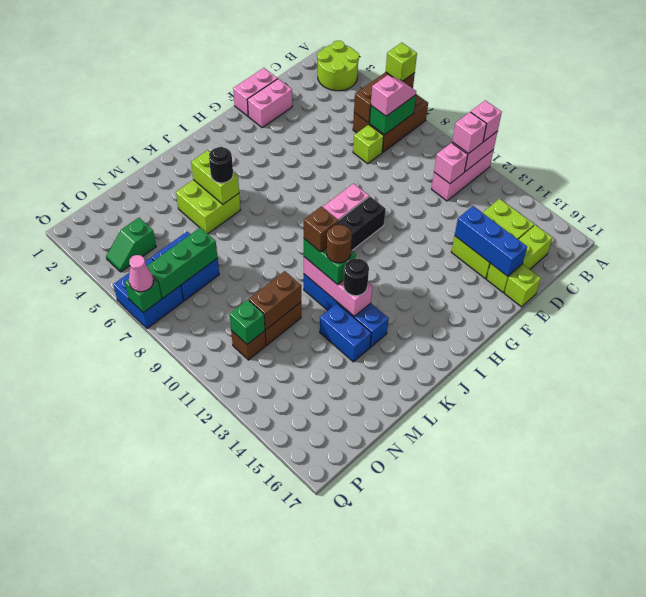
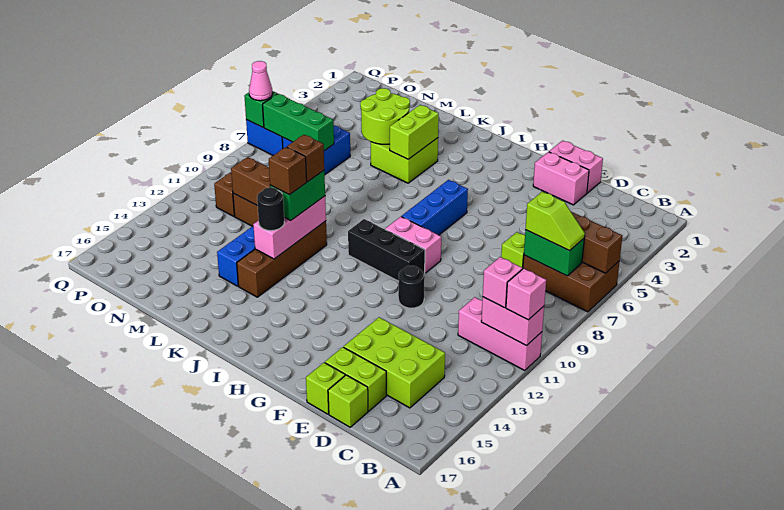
lime round brick A2:B3 level 1 -> lime round brick L4:M5 level 2
lime brick A6 level 3 -> lime brick D17 level 1
pink slope B7:C7 level 3 top C -> lime slope B7:C7 level 3 top C
pink brick C11 level 2 -> none
lime brick C16:E16 level 1 -> lime brick D16:E16 level 1
blue brick E14:E16 level 2 -> blue brick H6:H8 level 1
black round brick K5 level 3 -> black round brick F11 level 1
blue brick K11:K14 level 1 -> brown brick K11:K14 level 1
brown round brick K12 level 4 -> brown brick K12 level 4
green slope O4:P4 level 1 top O -> none
green brick O11 level 2 -> none

